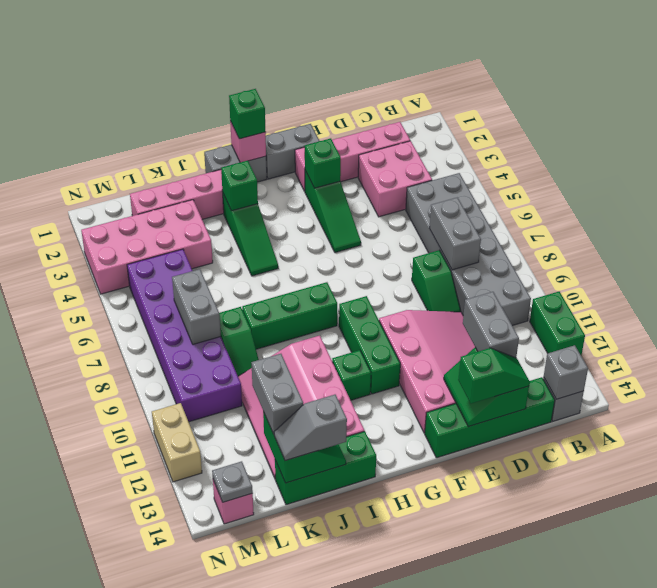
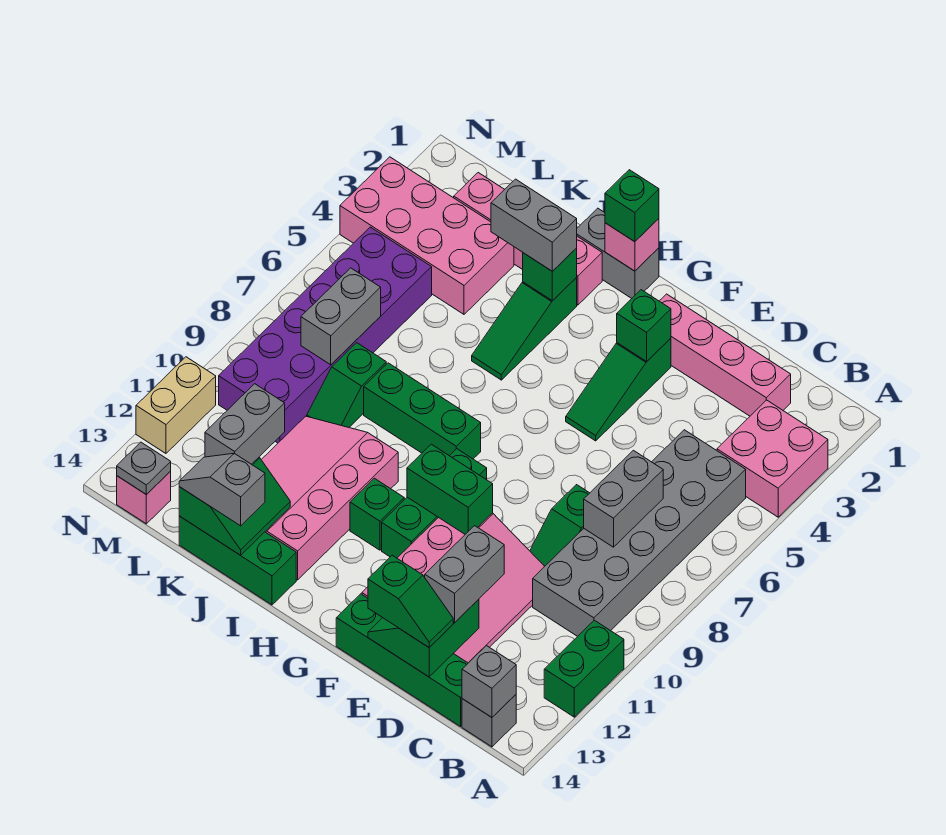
pink brick C3:D4 level 1 -> pink brick A3:B4 level 1
grey brick F1:G1 level 1 -> grey brick I3:J3 level 3
none -> green brick F10:G10 level 2

